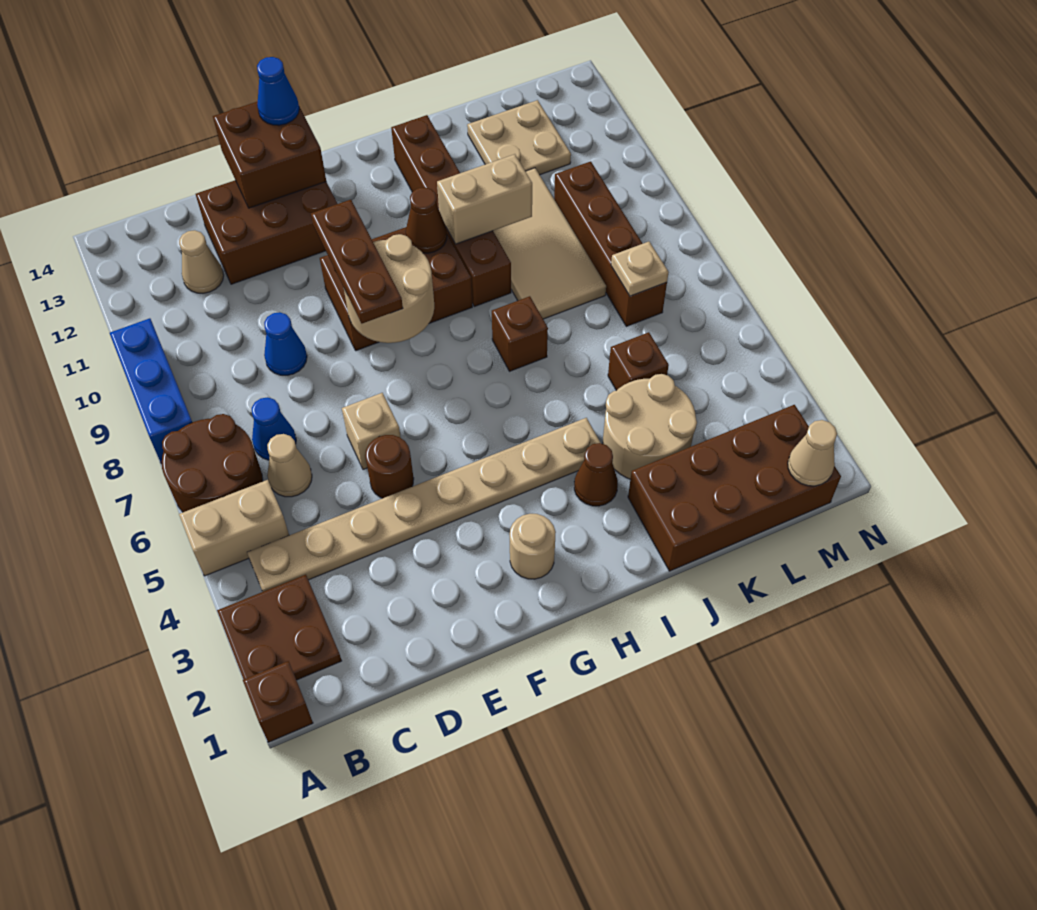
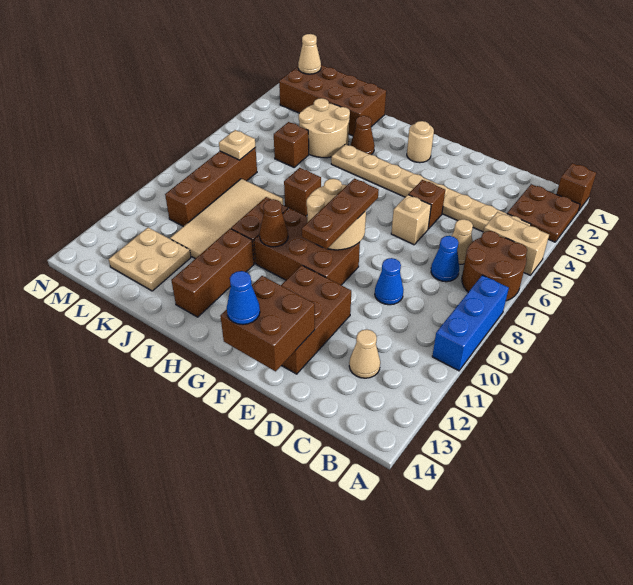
brown brick D12:F13 level 1 -> brown brick E11:F13 level 1
brown round brick E5 level 1 -> brown brick E5 level 1
tan brick I10:J10 level 2 -> none

